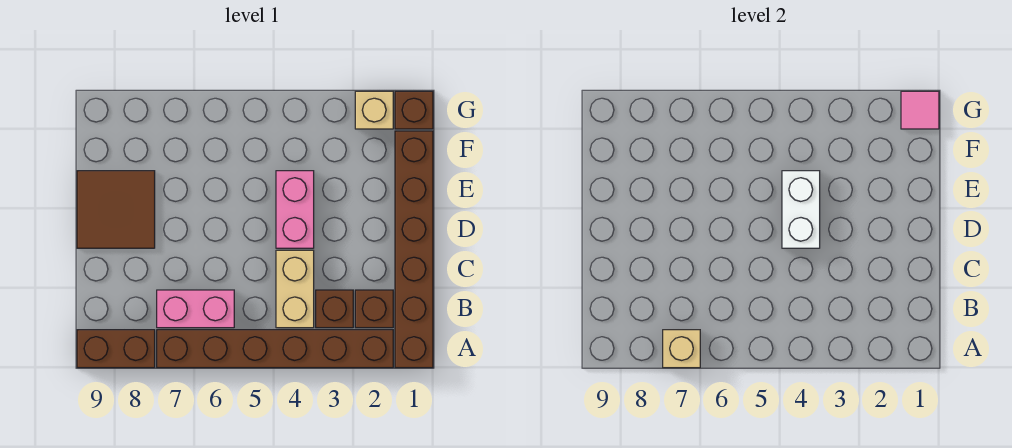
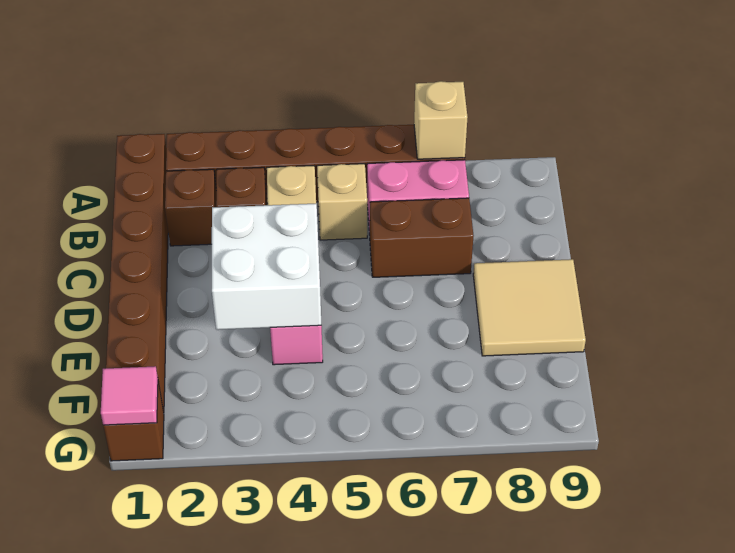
brown brick A8:A9 level 1 -> brown brick C6:C7 level 1
white brick D4:E4 level 2 -> white brick D3:E4 level 2
brown tile D8:E9 level 1 -> tan tile D8:E9 level 1
tan brick G2 level 1 -> tan brick B5 level 1

